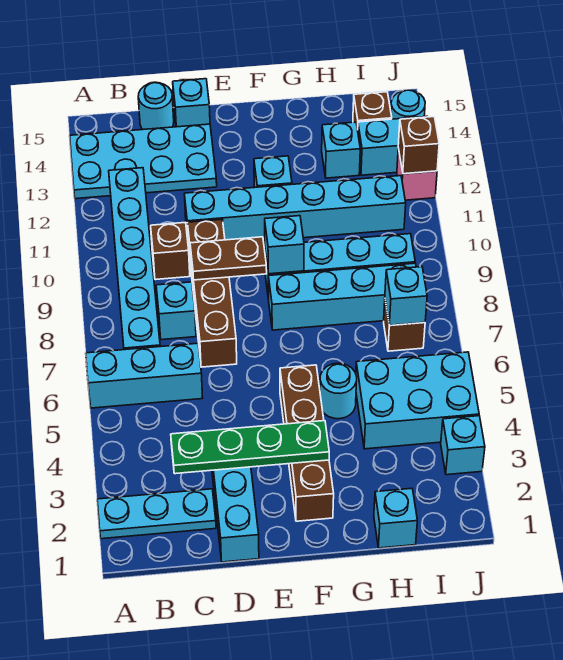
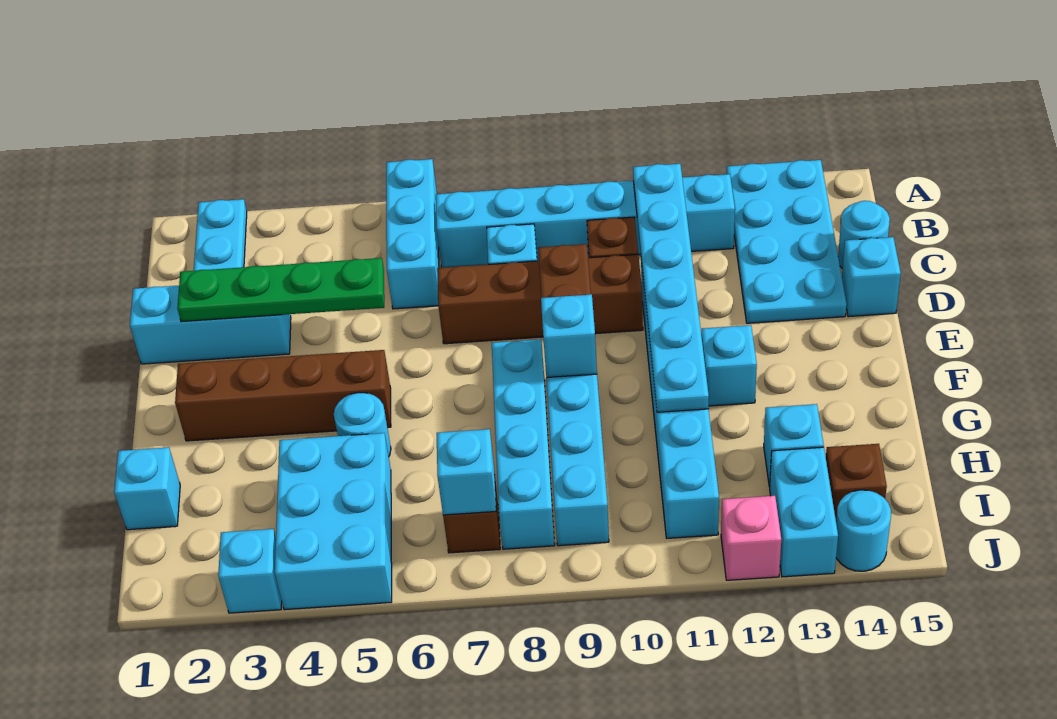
none -> cyan plate B11:G11 level 2
green plate C3:F3 level 2 -> green plate D2:D5 level 2
brown brick J12 level 2 -> none

